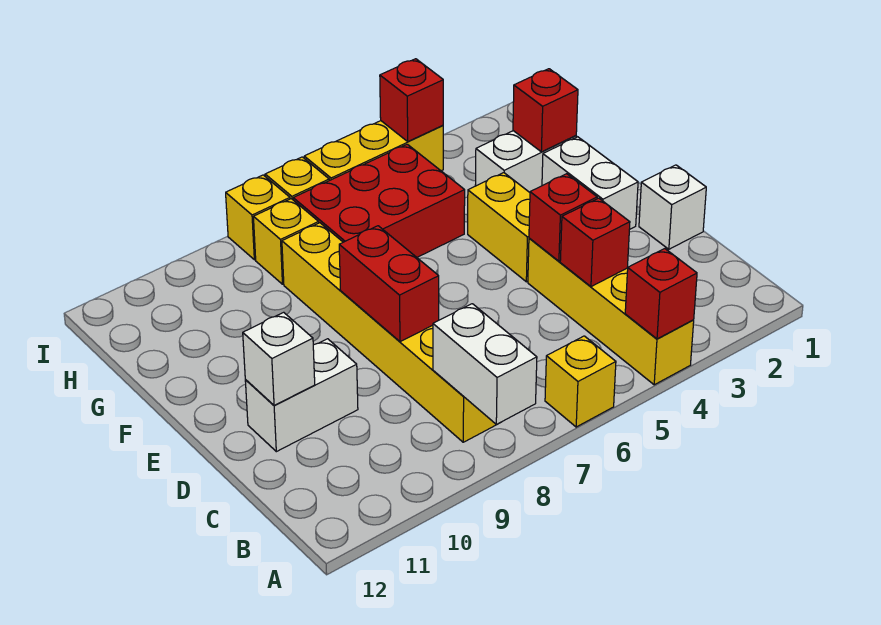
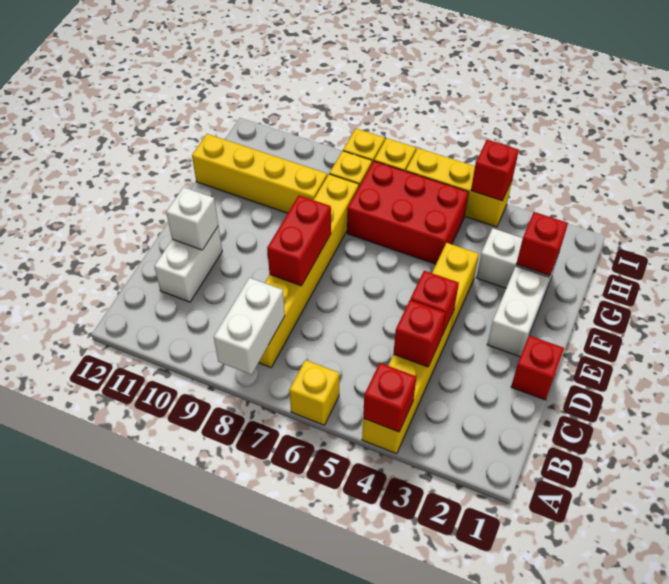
white brick D1 level 1 -> red brick D1 level 1
white brick D10:D11 level 1 -> white brick C11:D11 level 1
none -> yellow brick G9:G12 level 1

